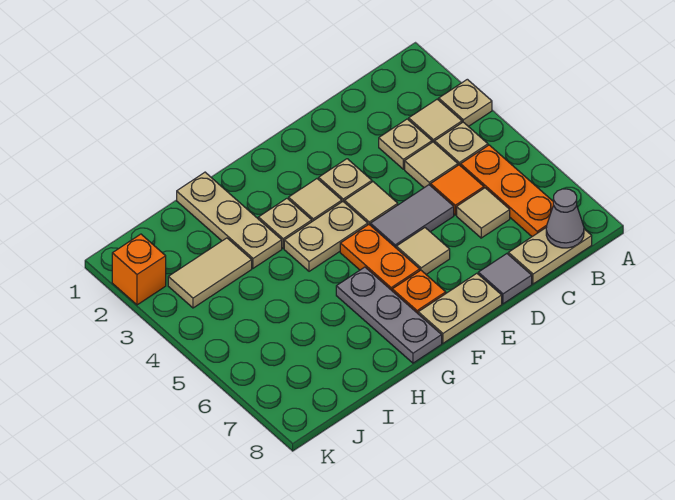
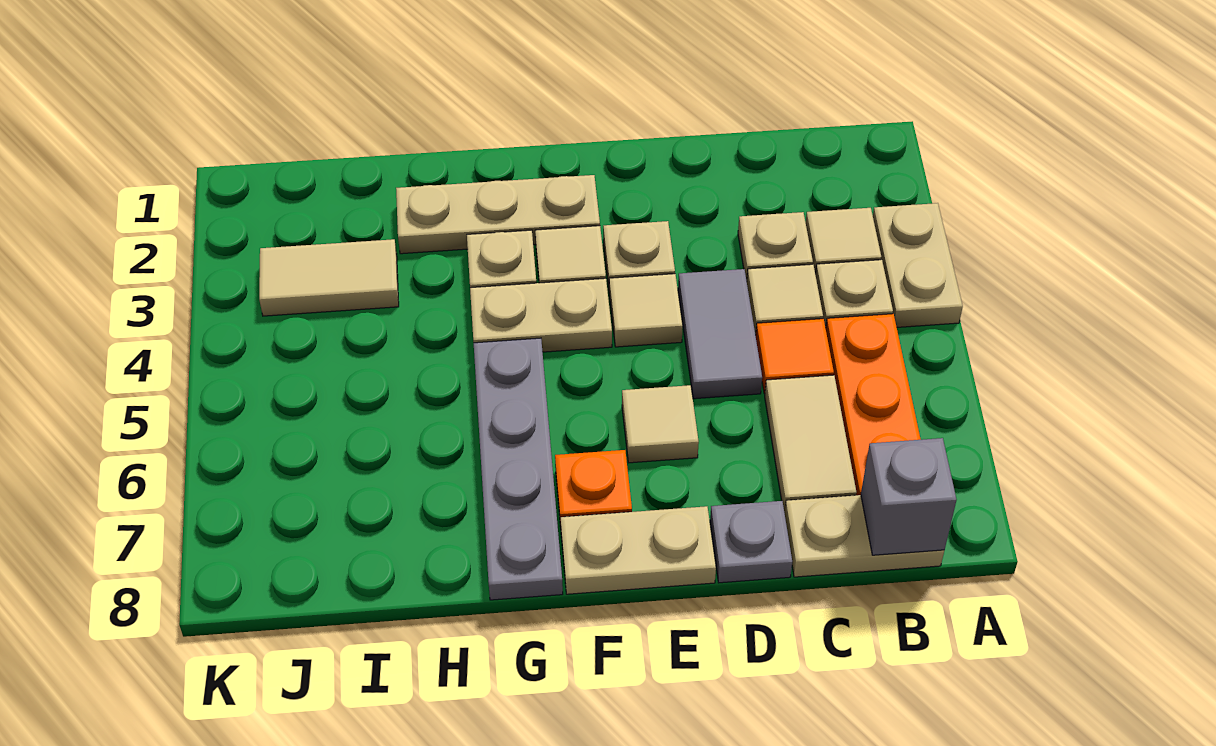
tan plate A3 level 1 -> tan plate A3:A4 level 1
grey cone B8 level 2 -> grey brick B8 level 2
tan tile C6 level 1 -> tan tile C6:C7 level 1
grey tile D5:E5 level 1 -> grey tile D4:D5 level 1
grey tile D8 level 1 -> grey plate D8 level 1
orange plate F5:F6 level 1 -> none
grey plate G6:G8 level 1 -> grey plate G5:G8 level 1
tan plate H1:H3 level 1 -> tan plate F2:H2 level 1
orange brick K2 level 1 -> none

